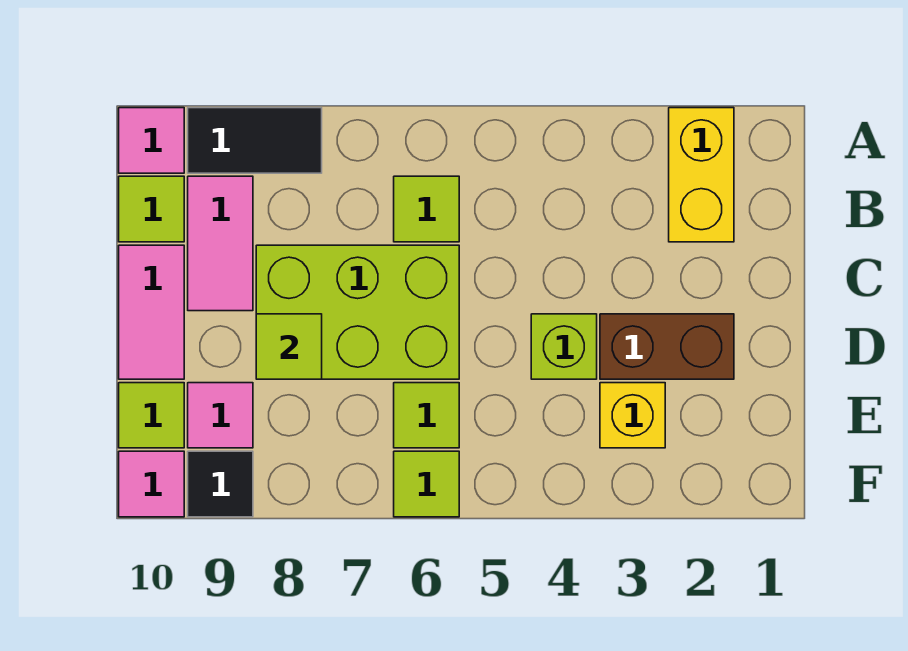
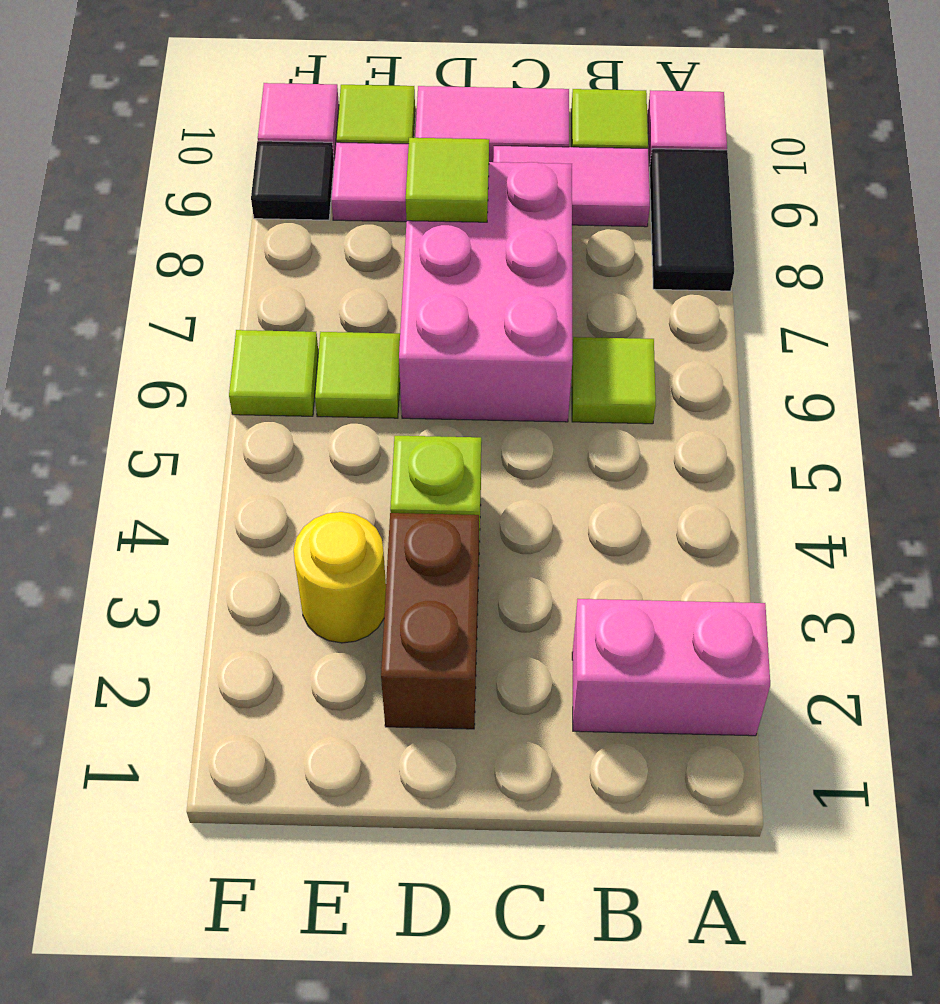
yellow brick A2:B2 level 1 -> pink brick A2:B2 level 1
lime brick C6:D8 level 1 -> pink brick C6:D8 level 1
yellow brick E3 level 1 -> yellow round brick E3 level 1

